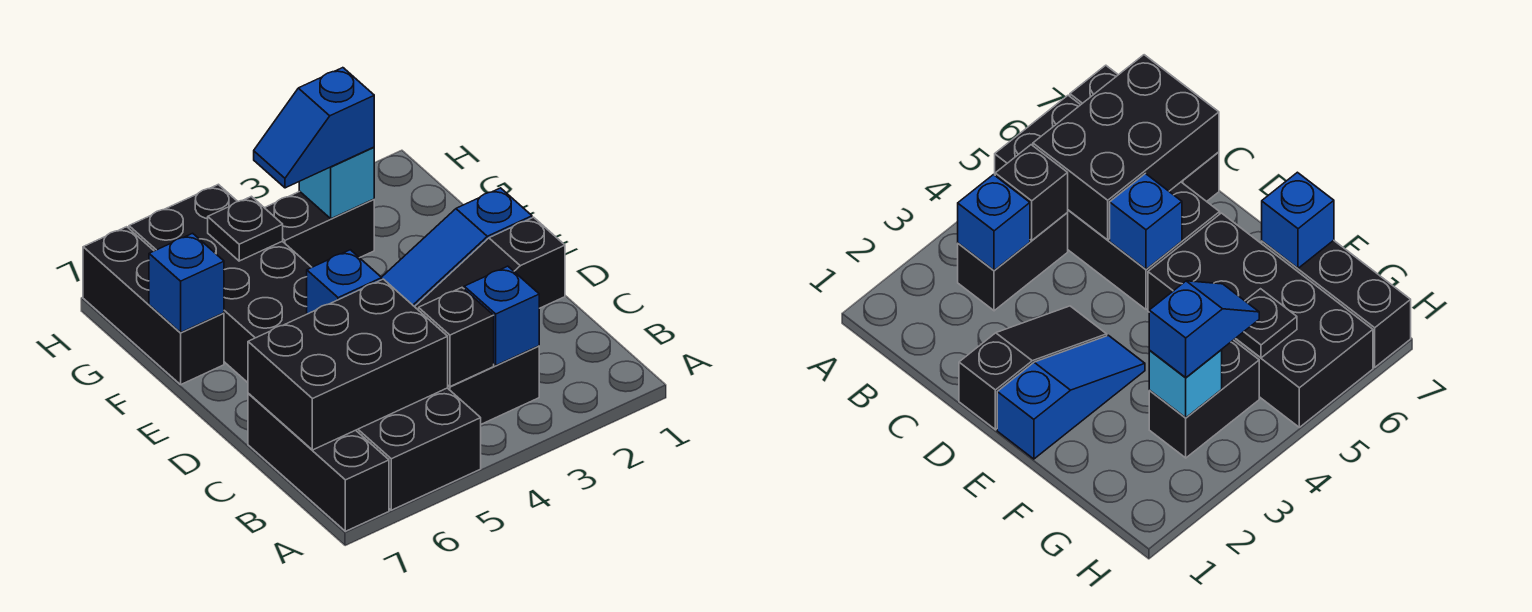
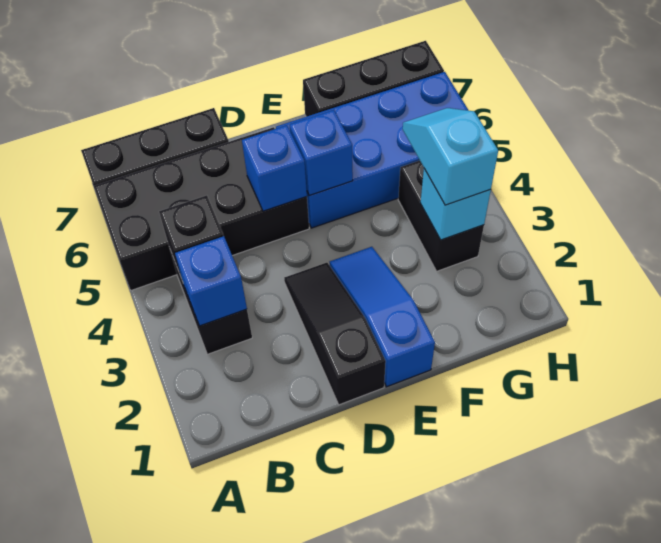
black brick B5:C7 level 2 -> none
black brick E5:H6 level 1 -> blue brick E5:H6 level 1
blue brick F7 level 2 -> blue brick E5 level 2
blue slope G3:G4 level 3 top 3 -> cyan slope G3:G4 level 3 top 3
black plate G5 level 2 -> none

